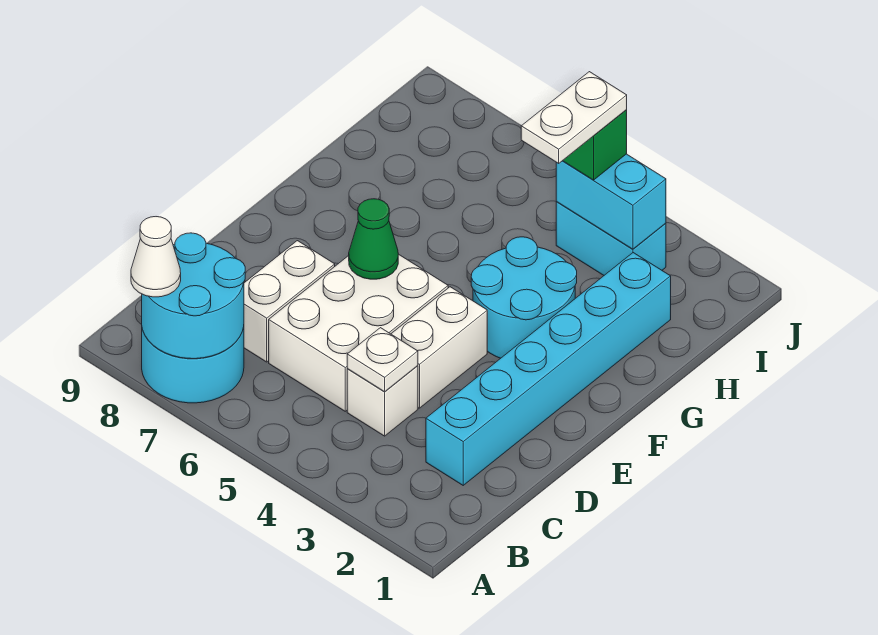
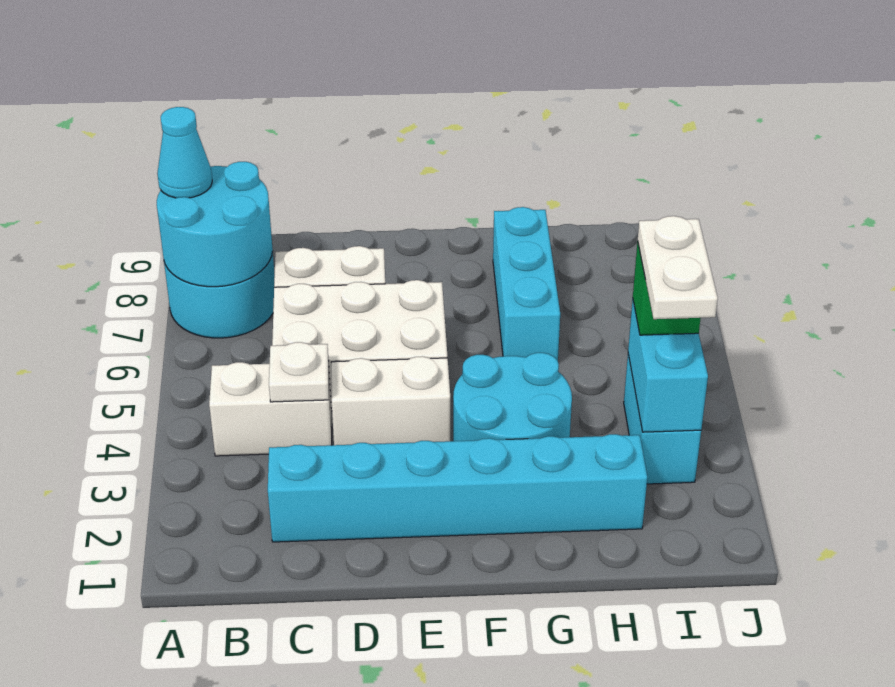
white cone A8 level 3 -> cyan cone A8 level 3
white brick C4 level 1 -> white brick B4:C4 level 1
green cone E6 level 2 -> none
none -> cyan brick G6:G8 level 1
white plate H4:I4 level 4 -> white plate I3:I4 level 4

